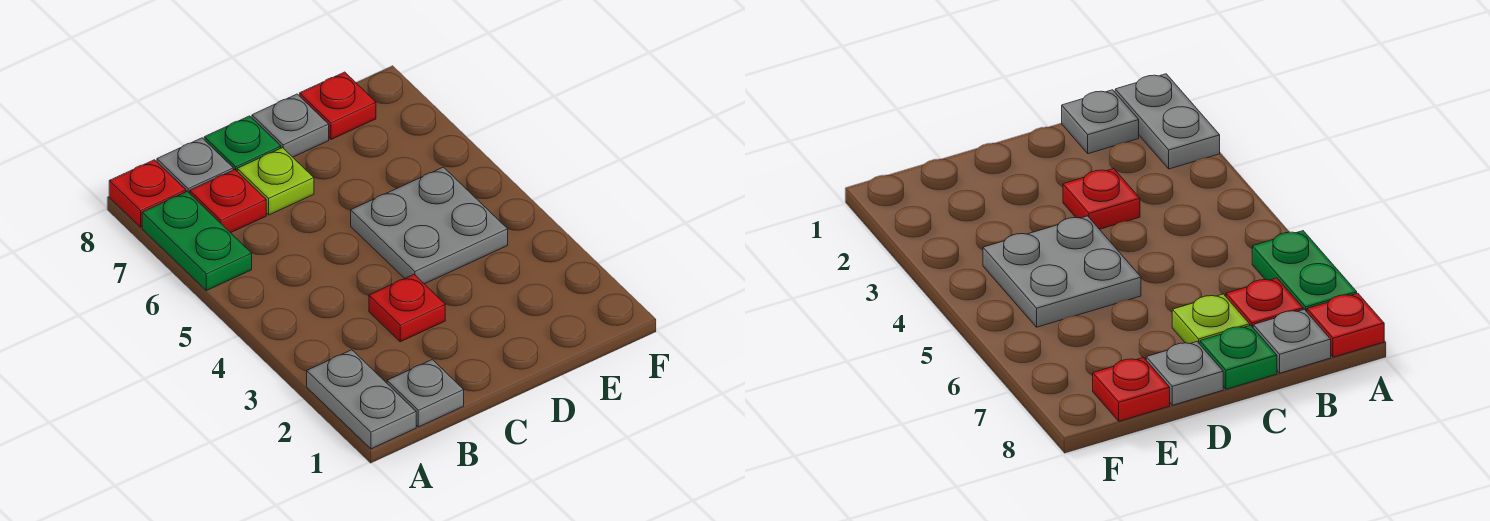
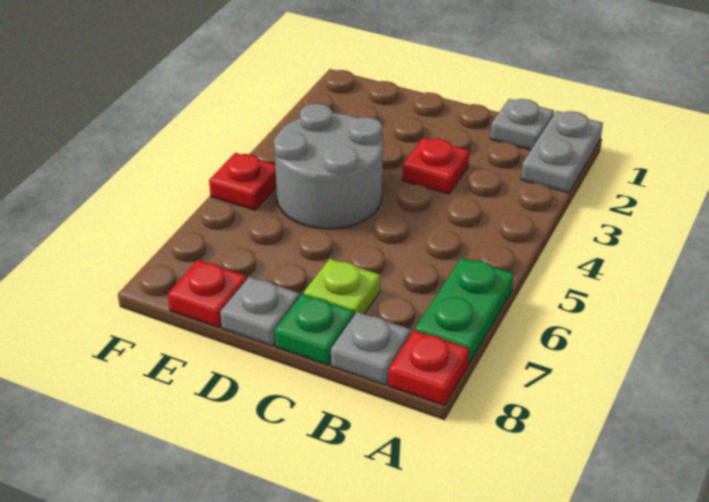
red plate B7 level 1 -> red plate F5 level 1
grey plate D4:E5 level 1 -> grey round brick D4:E5 level 1

